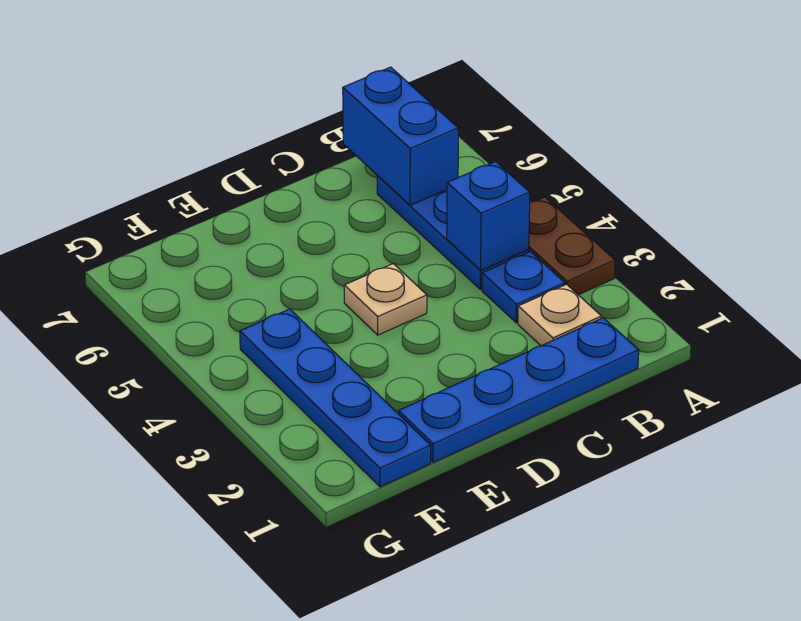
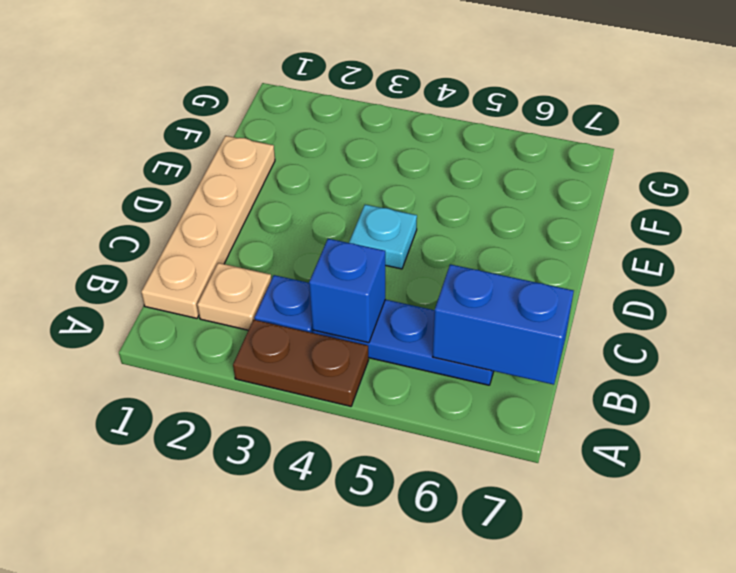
blue plate B1:E1 level 1 -> tan plate B1:E1 level 1
tan plate D4 level 1 -> cyan plate D4 level 1
blue plate F1:F4 level 1 -> none

